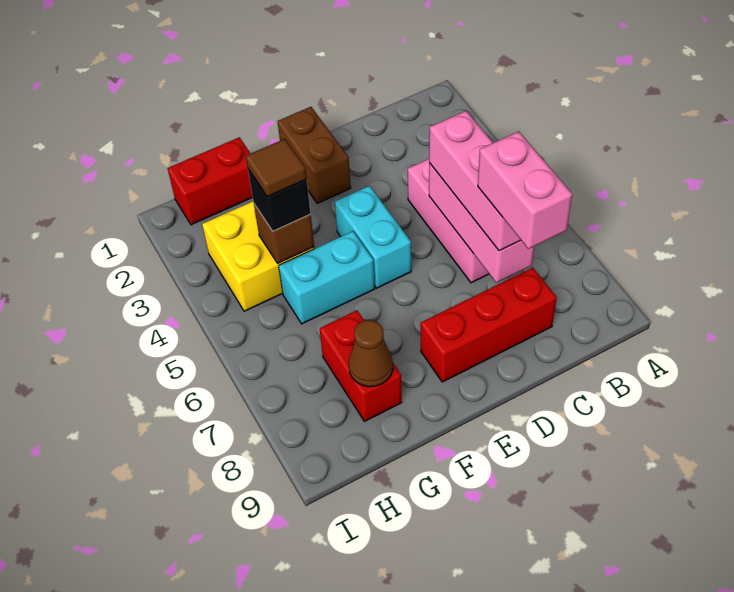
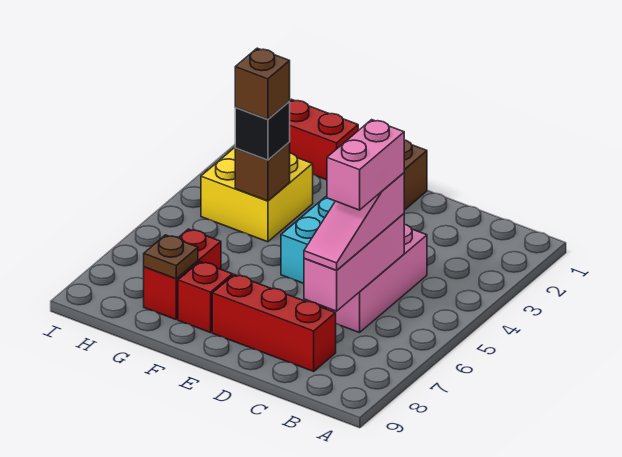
pink brick C5:C7 level 3 -> pink slope C5:C7 level 3 top 5
pink brick C7:C8 level 4 -> pink brick C5:C6 level 4
cyan brick F5:G5 level 1 -> none
none -> red brick F8 level 1
brown tile G4 level 4 -> brown brick G4 level 4
brown cone G8 level 2 -> brown plate G8 level 2

